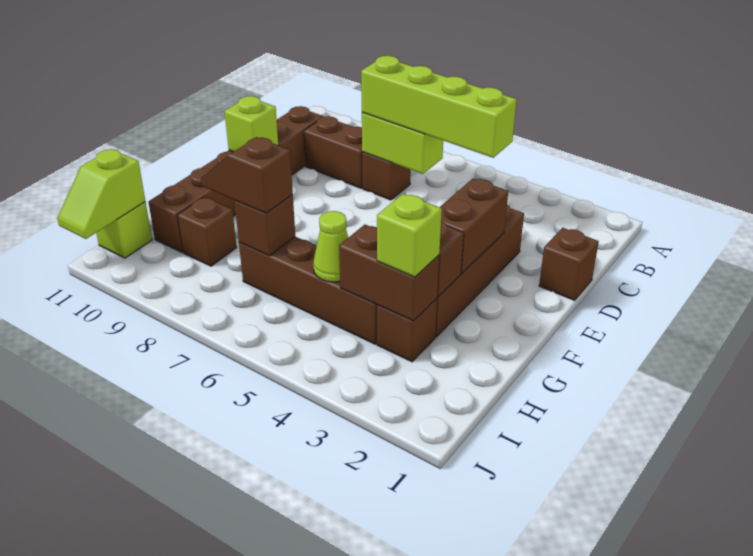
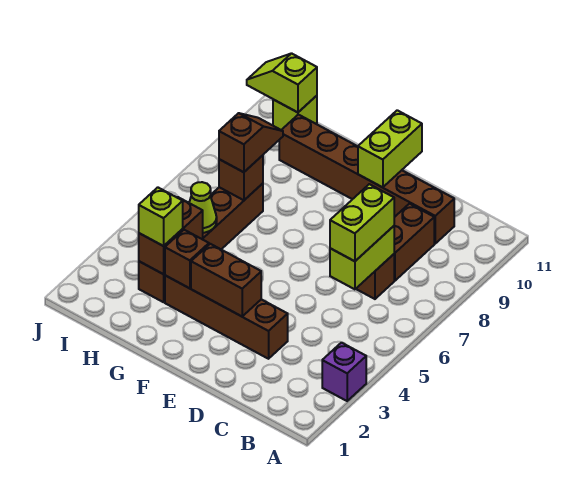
none -> purple brick A3 level 1
lime brick C4:C7 level 3 -> lime brick C6:C7 level 3
brown brick D1 level 1 -> none
lime brick E10 level 2 -> lime brick E10:E11 level 2
brown brick H9 level 1 -> none

